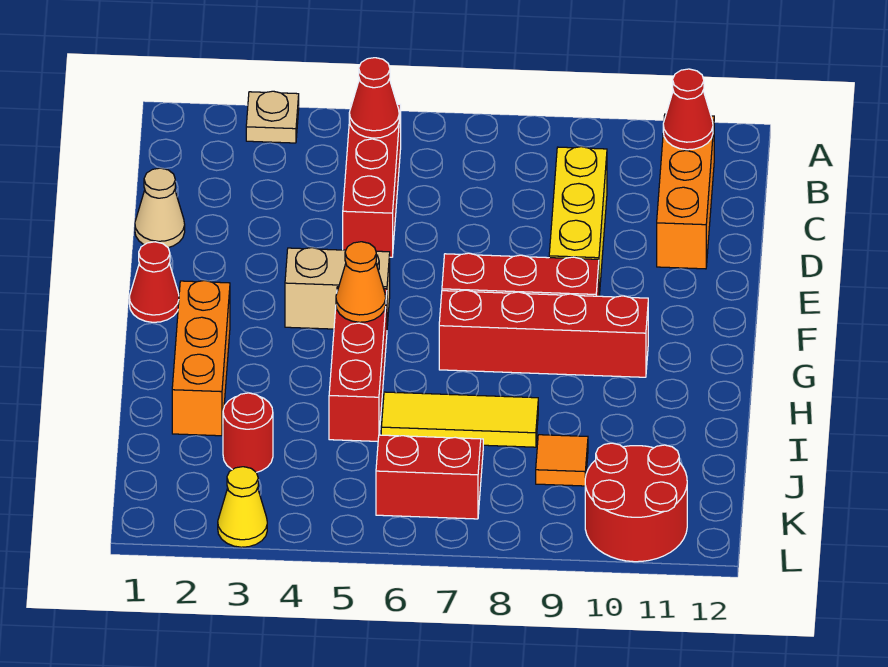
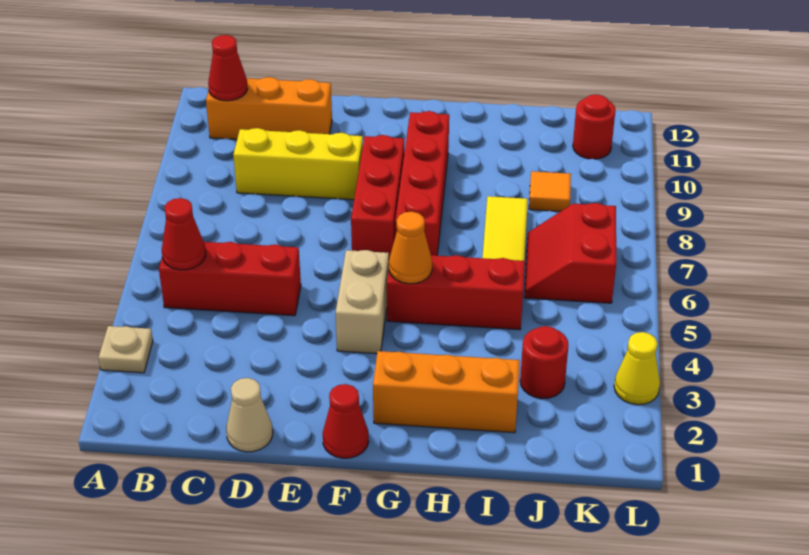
red round brick K10:L11 level 1 -> red round brick K11 level 1

